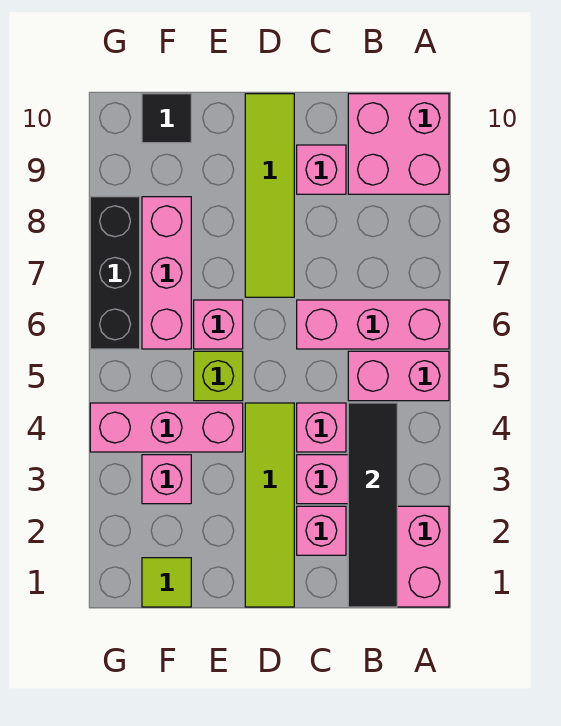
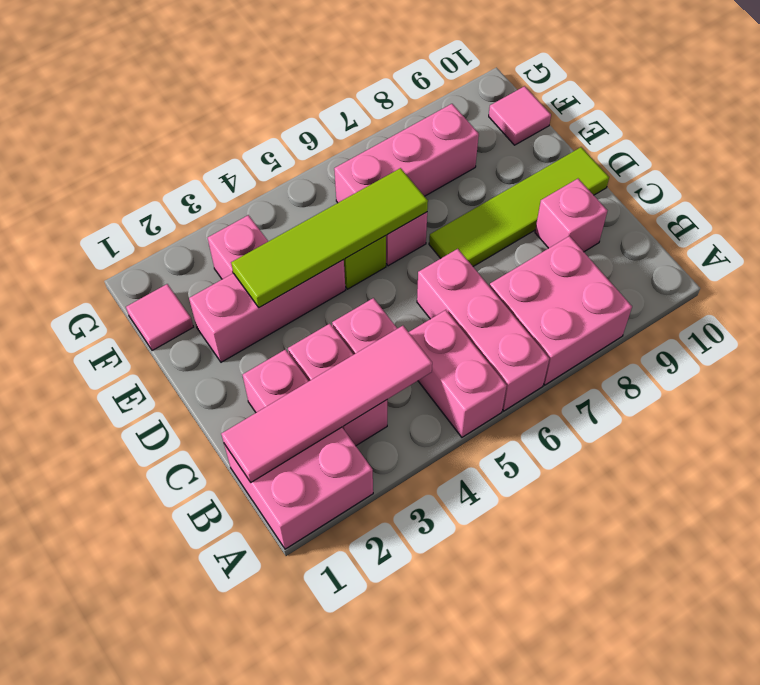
pink brick A9:B10 level 1 -> pink brick A7:B8 level 1
black tile B1:B4 level 2 -> pink tile B1:B4 level 2
lime tile D1:D4 level 1 -> lime tile E3:E6 level 2
pink brick E4:G4 level 1 -> pink brick E2:E4 level 1
lime tile F1 level 1 -> pink tile F1 level 1
black tile F10 level 1 -> pink tile F10 level 1
black brick G6:G8 level 1 -> none

